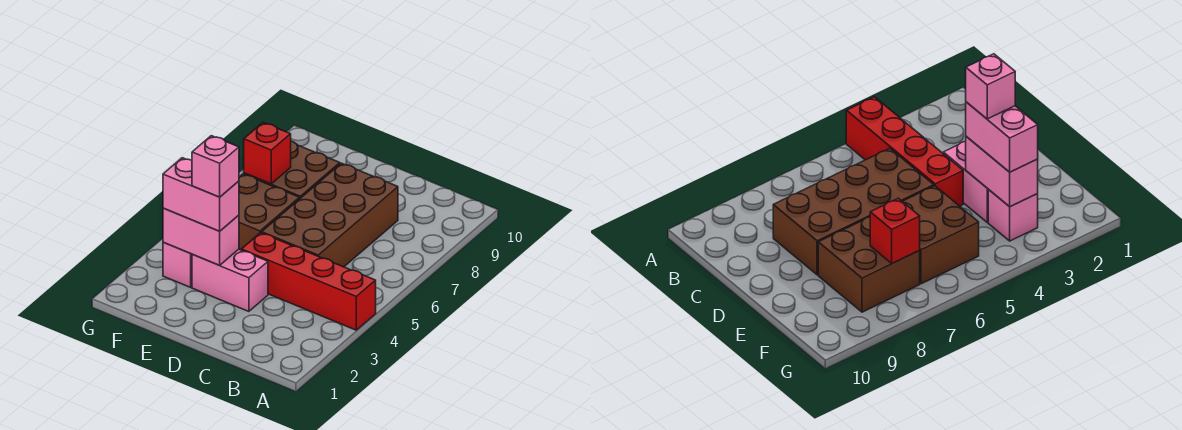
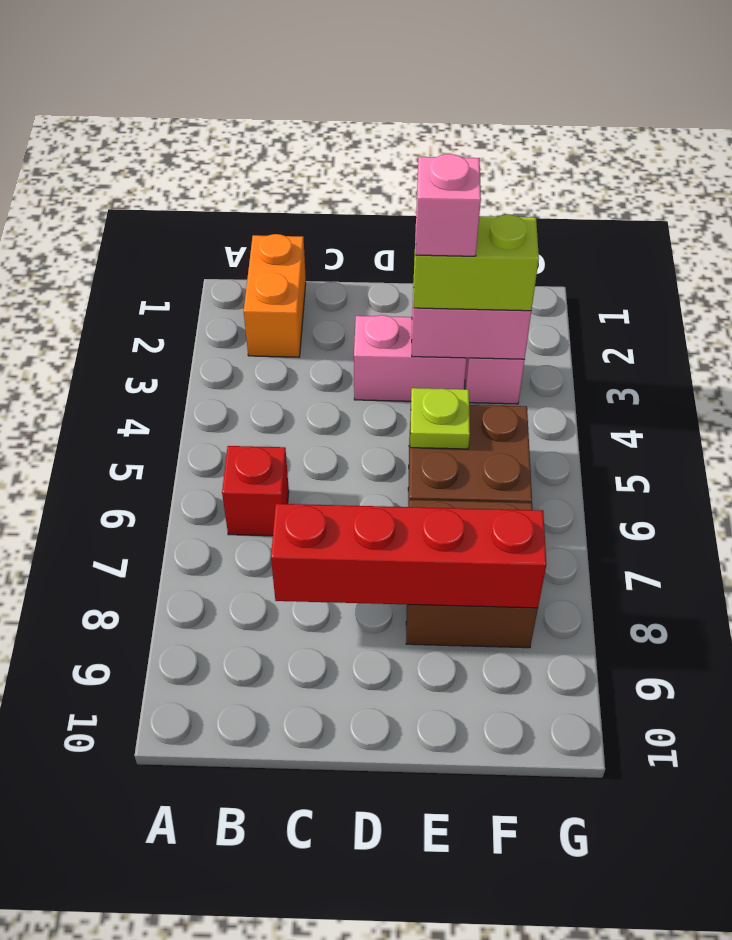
red brick A4:D4 level 1 -> red brick C8:F8 level 2
none -> orange brick B1:B2 level 1
brown brick C5:D8 level 1 -> none
pink brick E3:F3 level 3 -> lime brick E3:F3 level 3
none -> lime plate E5 level 2
red brick F7 level 2 -> red brick B6 level 1

